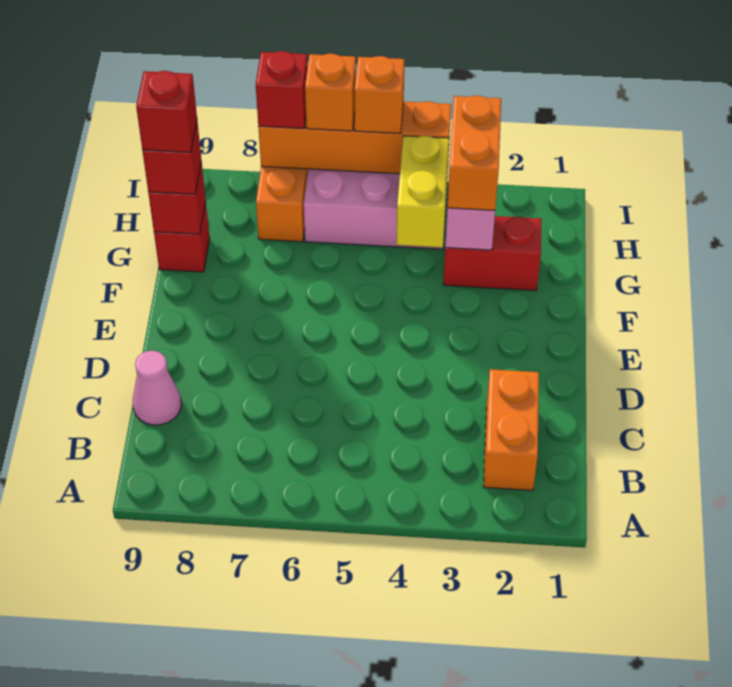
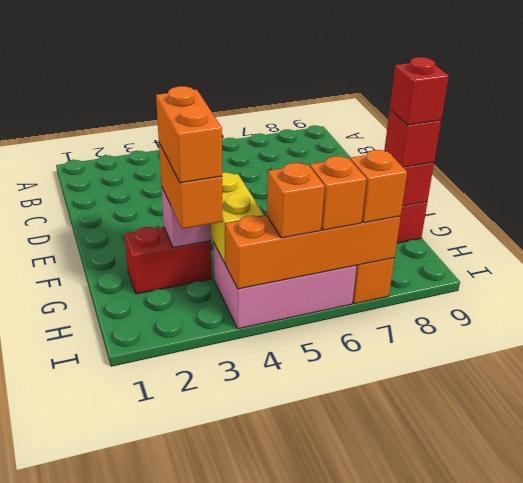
orange brick B2:C2 level 1 -> orange brick G3:H3 level 4
pink cone C9 level 1 -> none
red brick I7 level 3 -> orange brick I7 level 3

